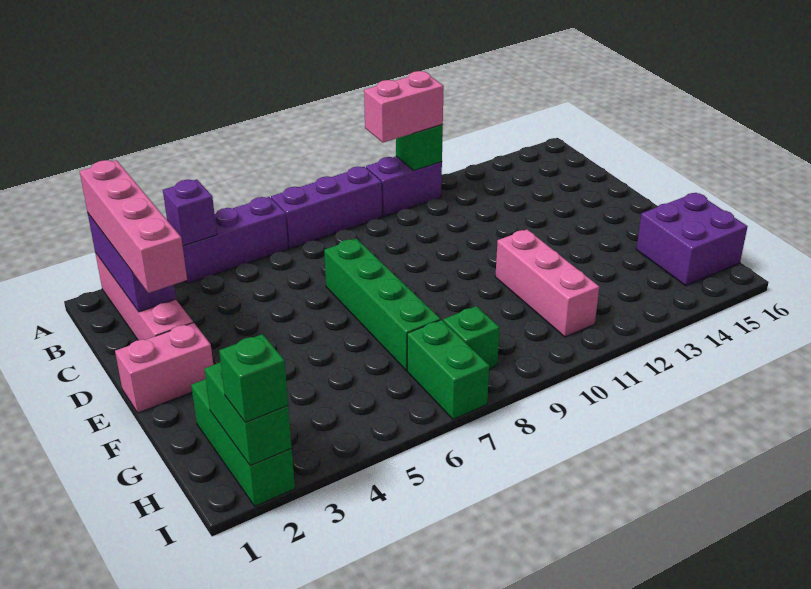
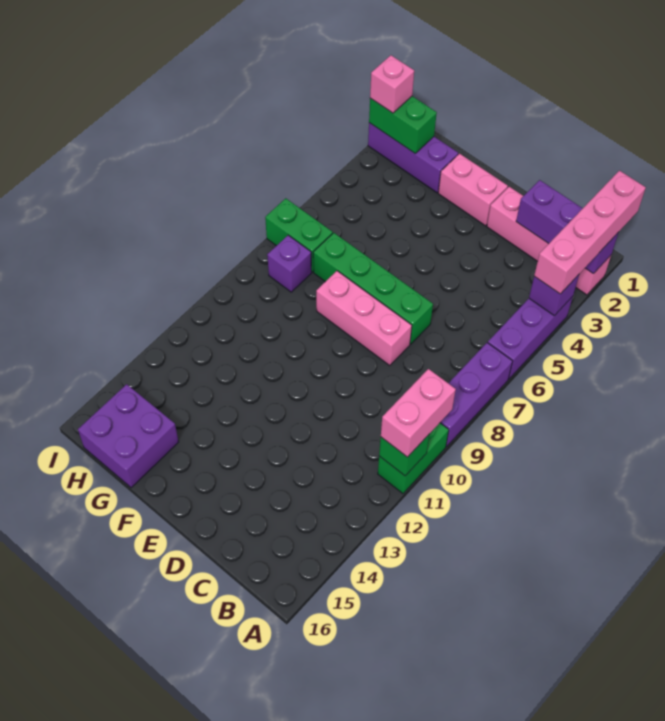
pink brick A2:D2 level 3 -> pink brick A1:A4 level 3
purple brick A10:A11 level 1 -> green brick A10:A11 level 1
pink brick E1:E2 level 1 -> pink brick E2:F2 level 1
pink brick F11:H11 level 1 -> pink brick D8:F8 level 1
green brick G2:I2 level 1 -> purple brick G2:I2 level 1
green brick H8 level 1 -> purple brick H8 level 1
green brick I2 level 3 -> pink brick I2 level 3

